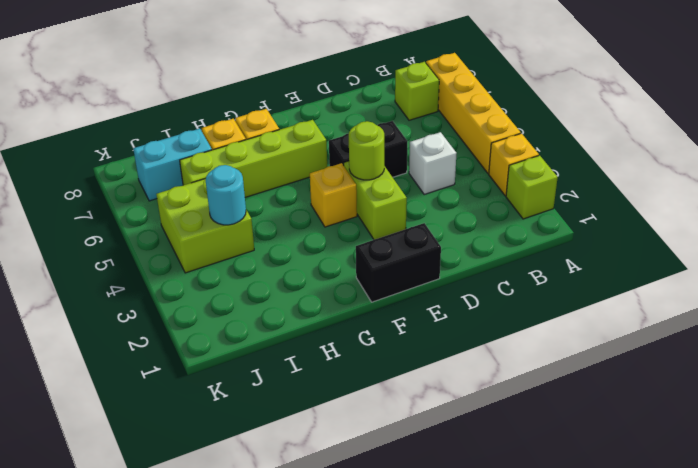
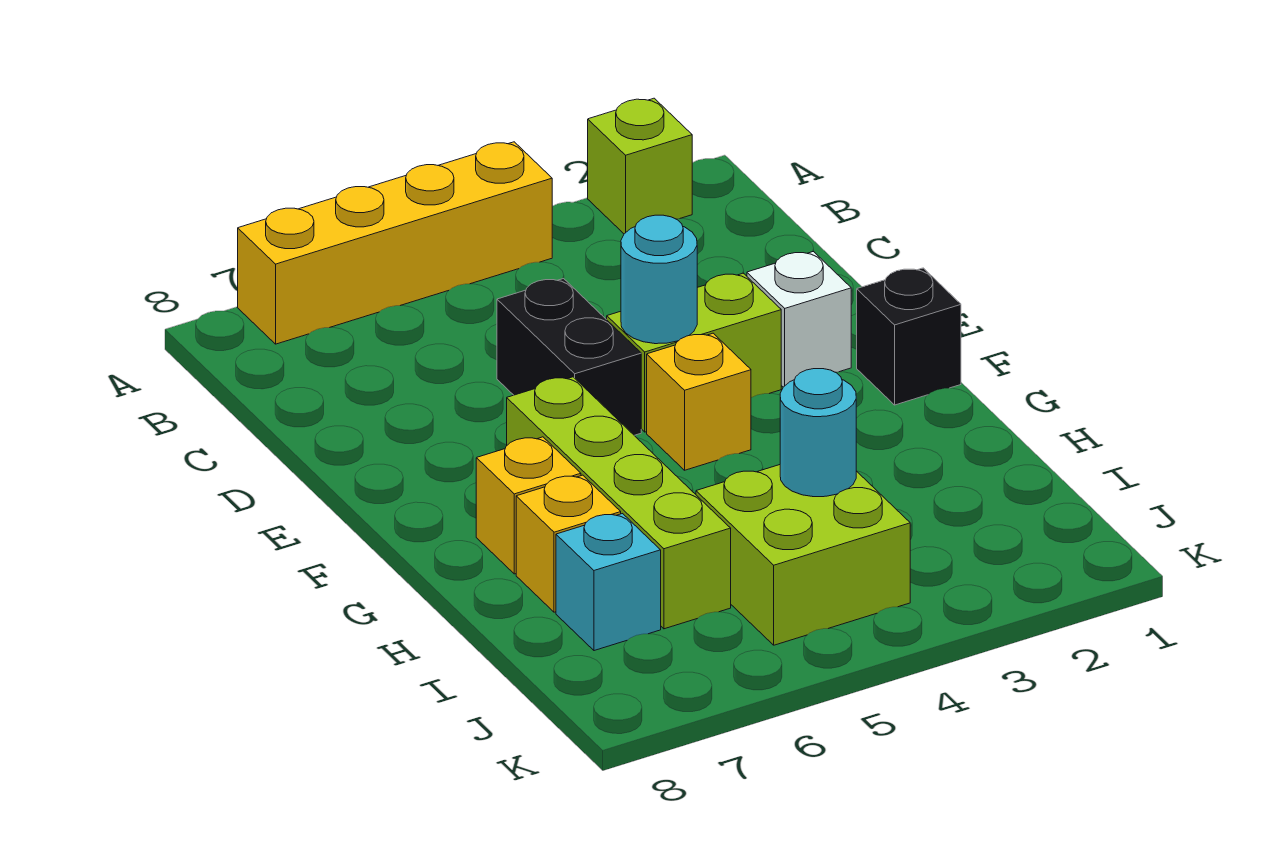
yellow brick A3 level 1 -> none
lime brick B7 level 1 -> none
white brick C4 level 1 -> white brick E2 level 1
black brick E1:F1 level 1 -> black brick F1 level 1
lime round brick E4 level 2 -> cyan round brick E4 level 2
cyan brick I7:J7 level 1 -> cyan brick I7 level 1

